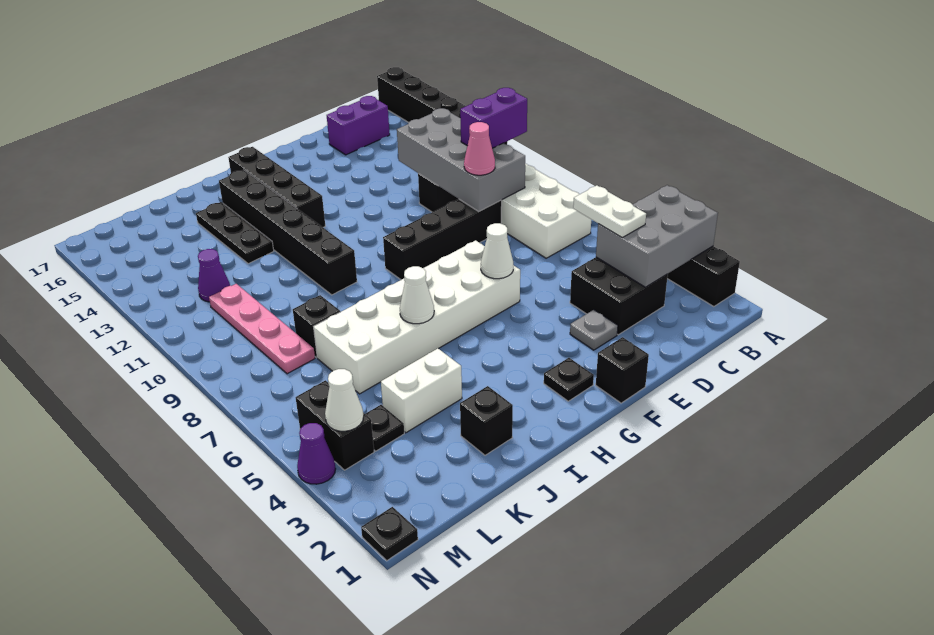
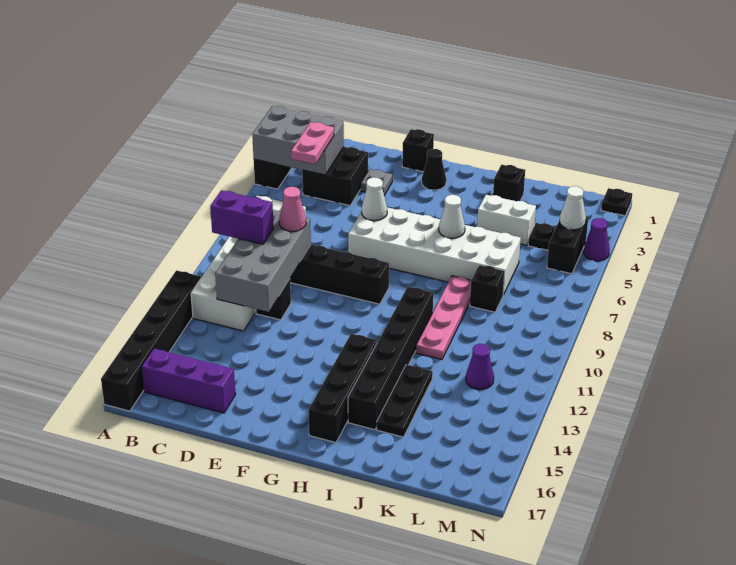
white plate C4:C5 level 3 -> pink plate C4:C5 level 3
purple brick C16:D16 level 1 -> purple brick B16:D16 level 1
black plate G2 level 1 -> black cone G2 level 1
pink plate L8:L11 level 1 -> pink plate J8:J11 level 1

